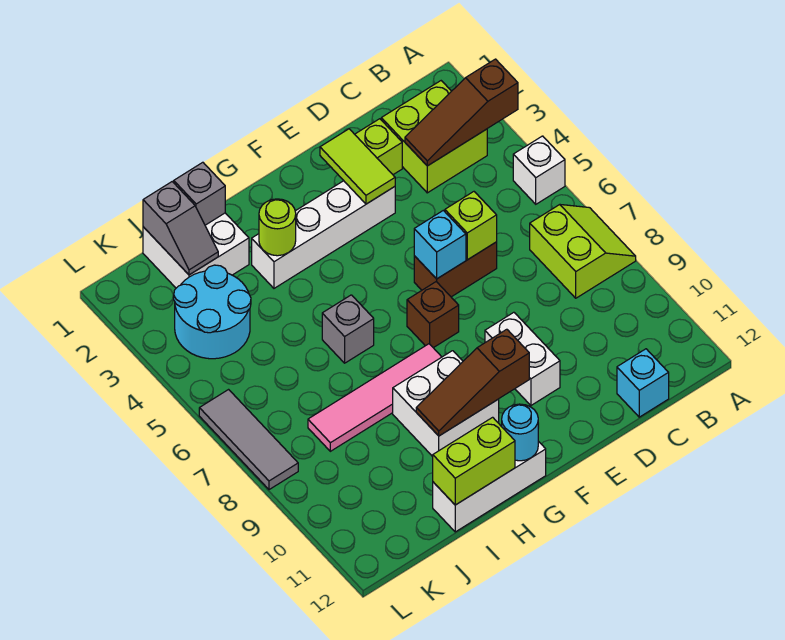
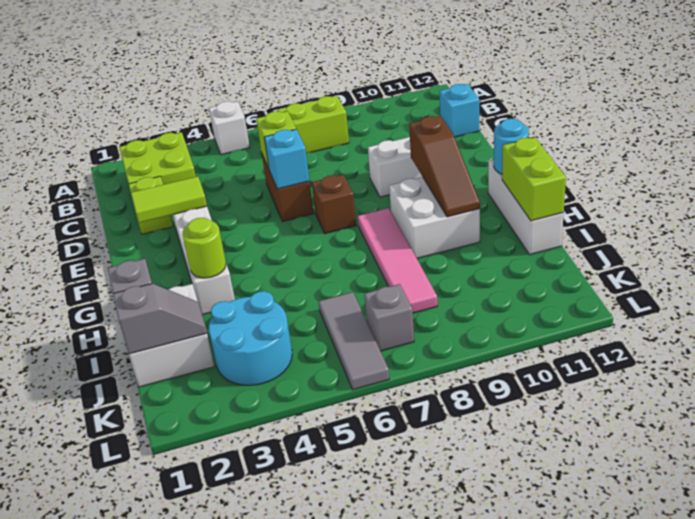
brown slope A3:C3 level 2 top A -> none
grey brick H6 level 1 -> grey brick K7 level 1
grey tile L6:L8 level 1 -> grey tile J6:L6 level 1

